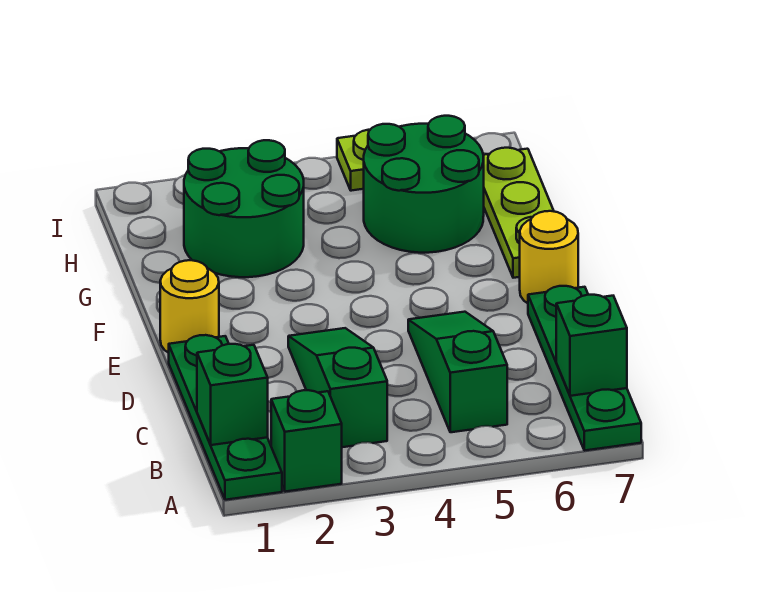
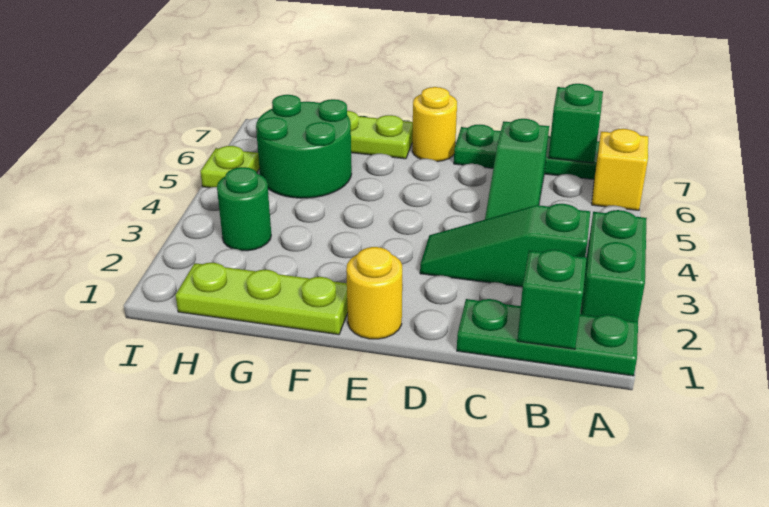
green plate A1:D1 level 1 -> green plate A1:C1 level 1
green brick A2 level 1 -> green brick A2:A3 level 1
none -> yellow brick A6 level 1
green slope B5:D5 level 1 top B -> green slope C4:C6 level 1 top 6
none -> lime plate F1:H1 level 1
green round brick G2:H3 level 1 -> green round brick H3 level 1

